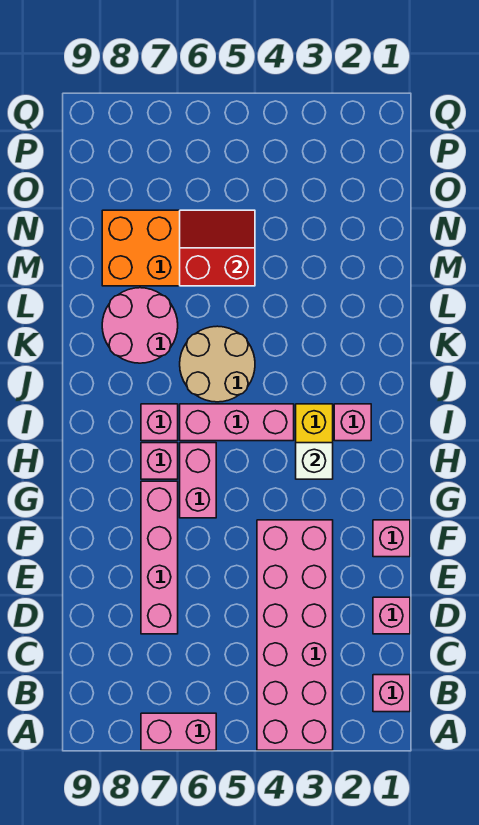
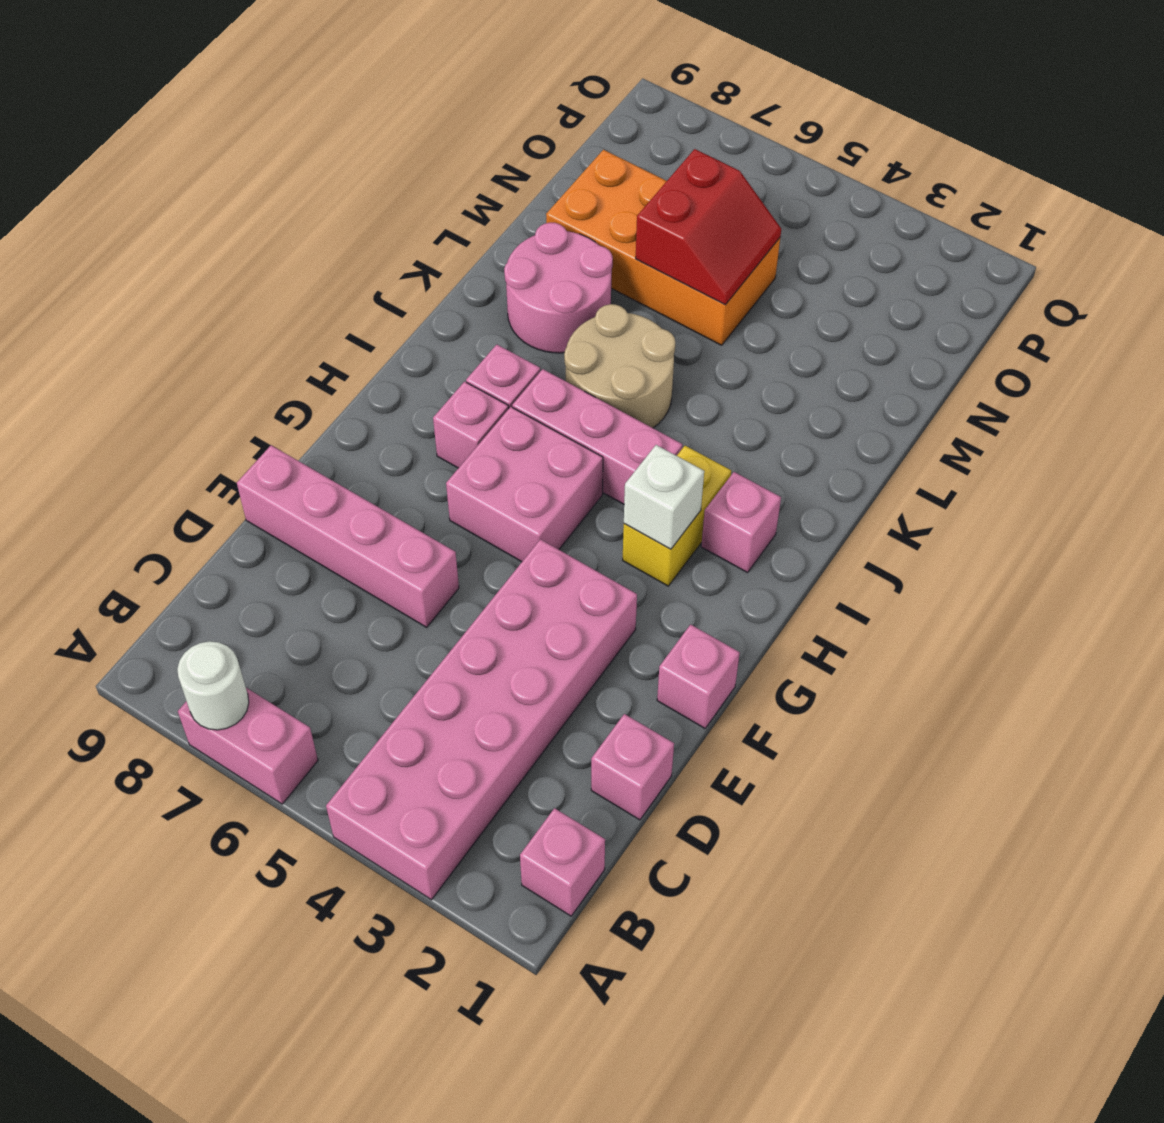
none -> white round brick A7 level 2
pink brick D7:G7 level 1 -> pink brick E6:E9 level 1
pink brick G6:H6 level 1 -> pink brick G5:H6 level 1
red slope M5:N6 level 2 top M -> red slope M5:N6 level 2 top 6

